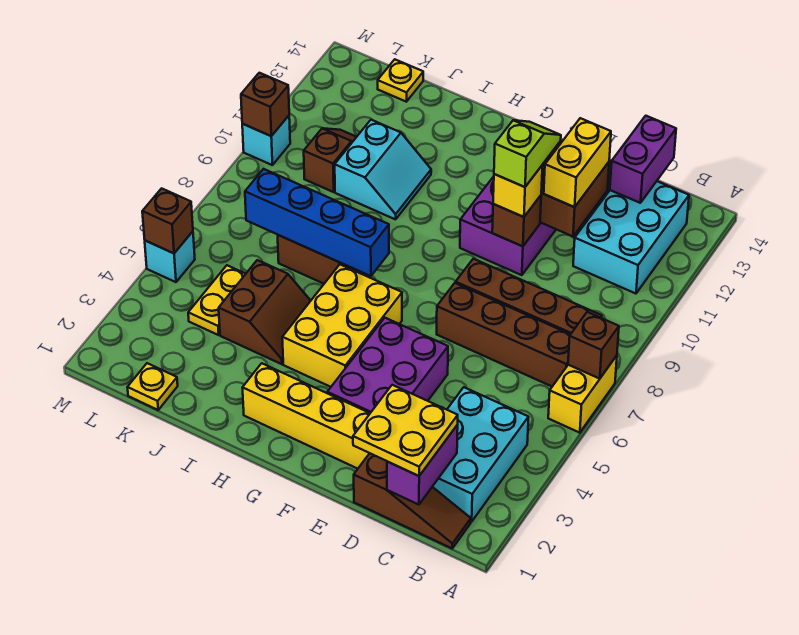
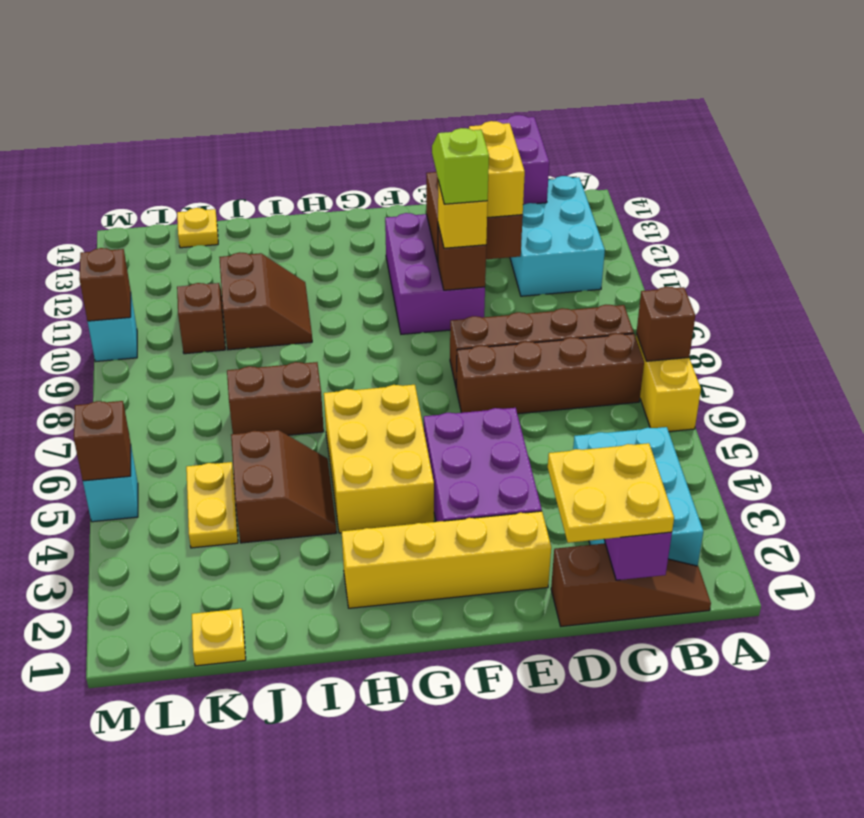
blue brick H7:K7 level 2 -> none
cyan slope I10:J11 level 1 top J -> brown slope I10:J11 level 1 top J

